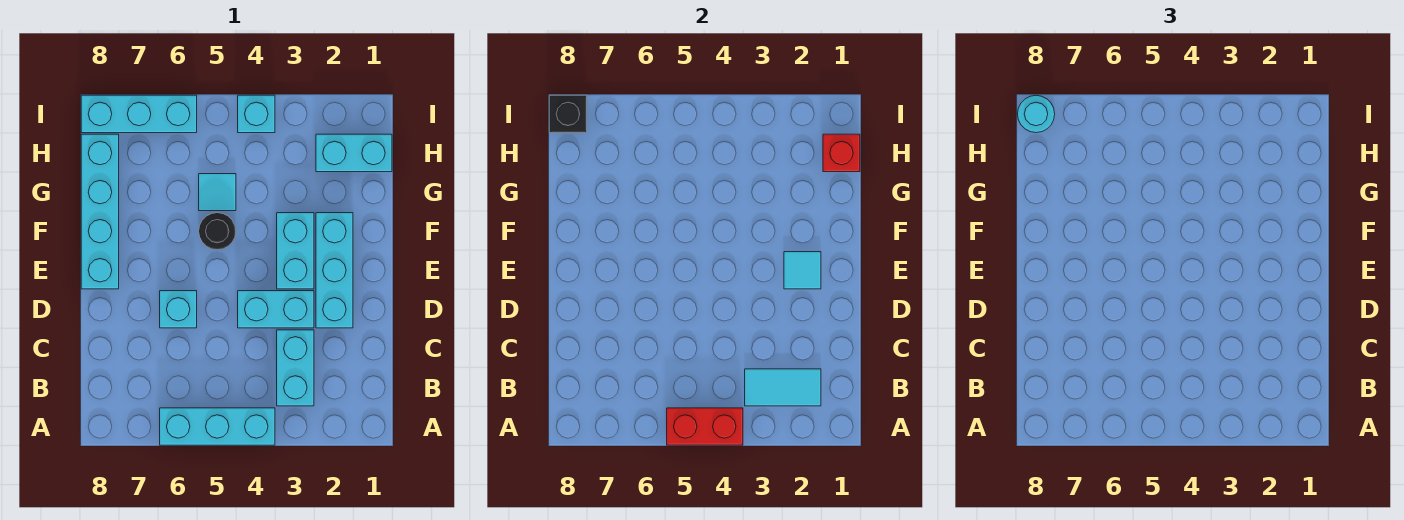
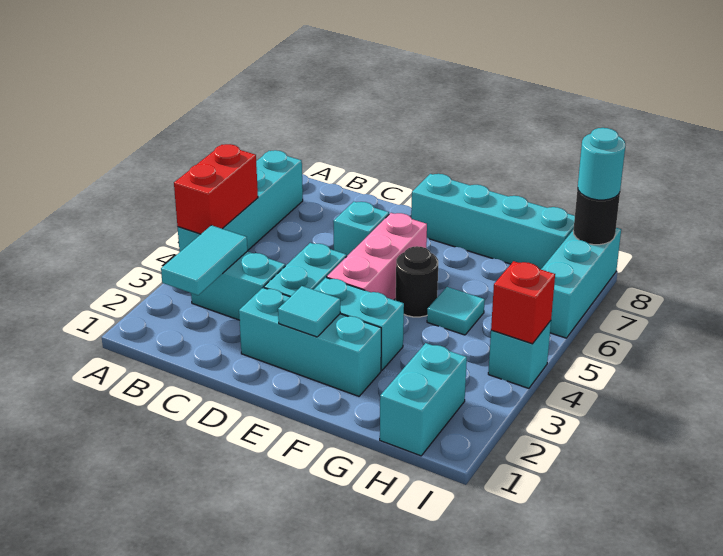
cyan brick A4:A6 level 1 -> cyan brick A4:A7 level 1
none -> pink brick E4:E6 level 1
red brick H1 level 2 -> red brick I4 level 2
black brick I8 level 2 -> black round brick I8 level 2

